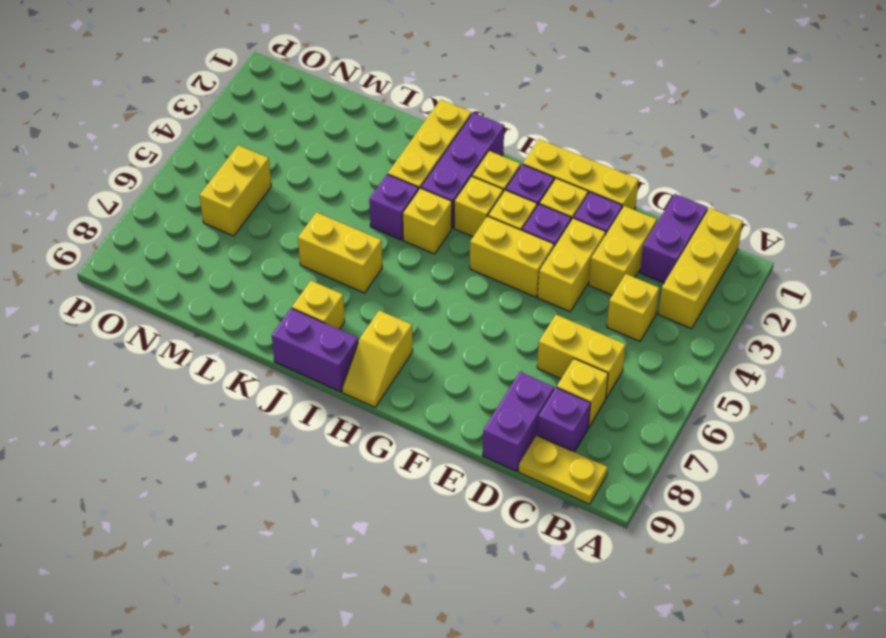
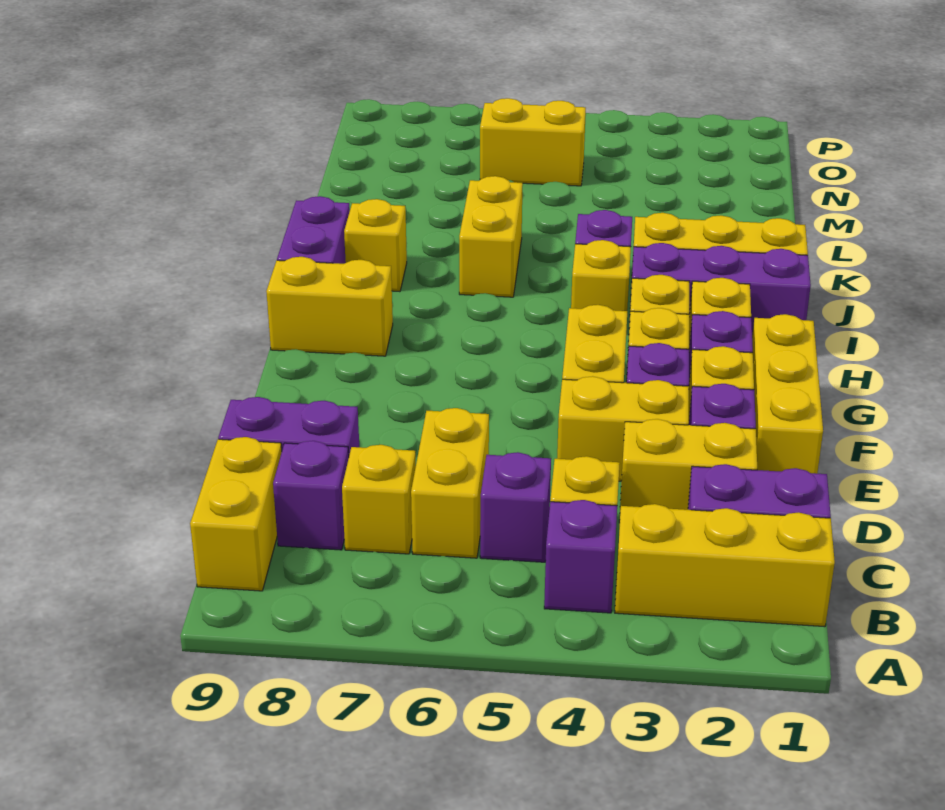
none -> purple brick B4 level 1
yellow plate B9:C9 level 1 -> yellow brick B9:C9 level 1
none -> purple brick C5 level 1
yellow slope H8:H9 level 1 top 8 -> yellow brick H8:H9 level 1

